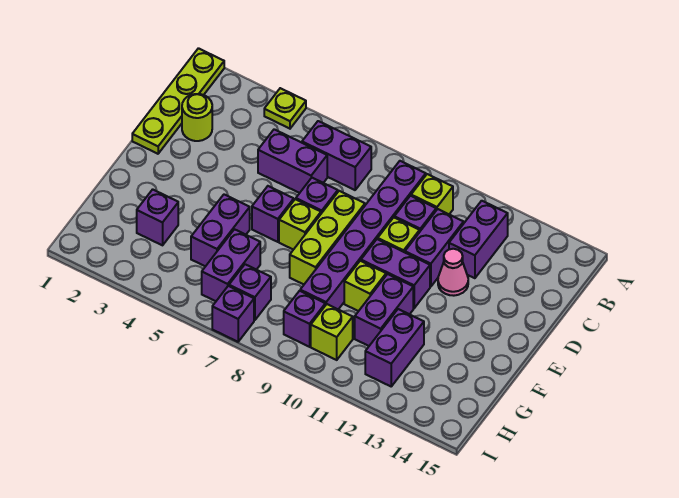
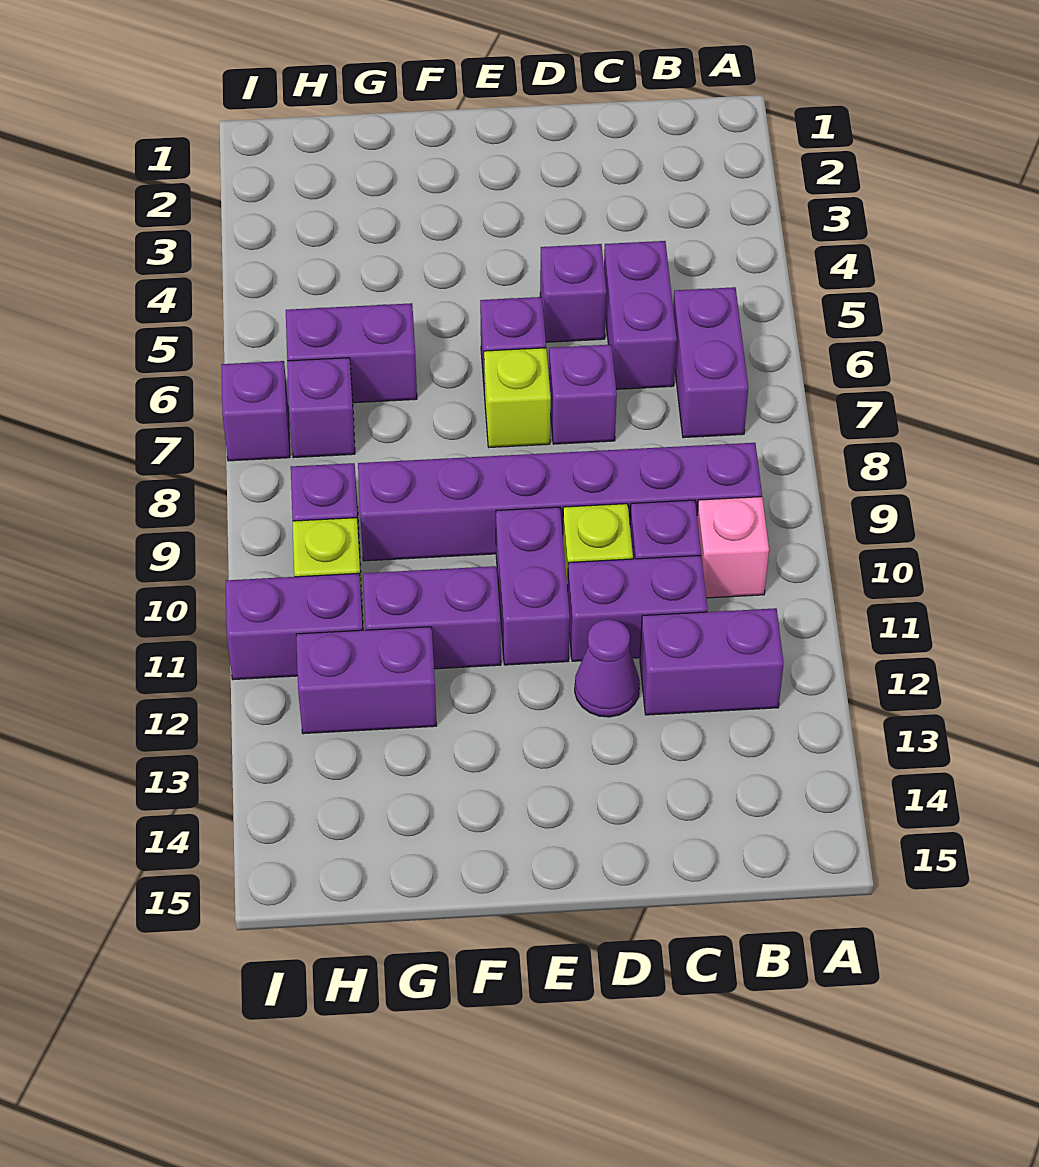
lime plate A1:D1 level 1 -> none
lime plate A4 level 1 -> none
lime brick B10 level 1 -> pink brick B10 level 1
lime round brick C2 level 1 -> none
lime brick D8:F8 level 1 -> none
pink cone D12 level 1 -> purple cone D12 level 1
purple brick F5:G5 level 1 -> purple brick H11:I11 level 1
lime brick F10 level 1 -> none
purple brick G3 level 1 -> purple brick D5 level 1

